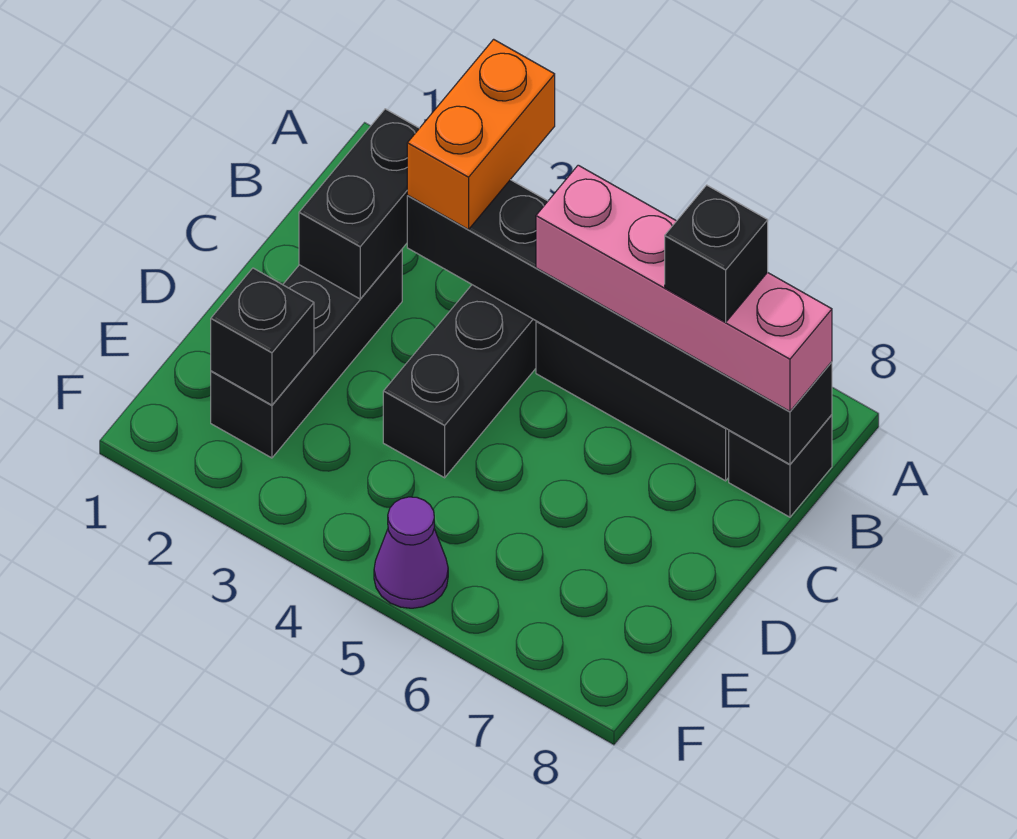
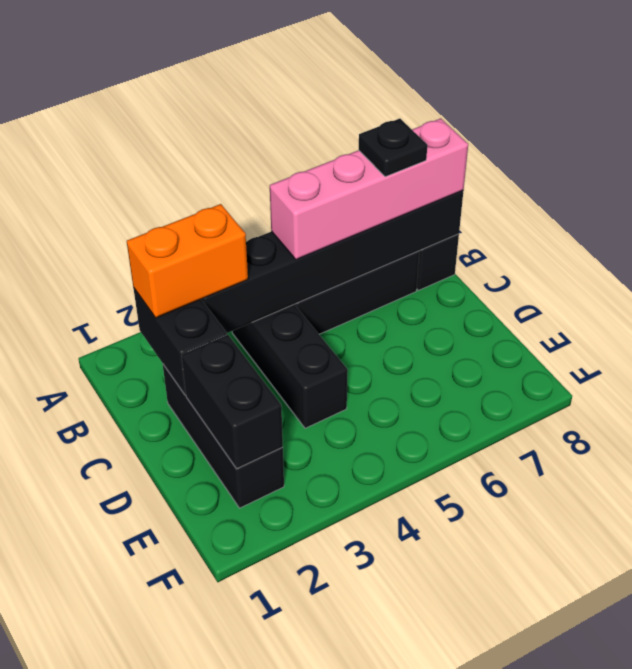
orange brick A3:B3 level 3 -> orange brick B2:B3 level 3
black brick B7 level 4 -> black plate B7 level 4
black brick E2 level 2 -> black brick D2:E2 level 2
purple cone F5 level 1 -> none

